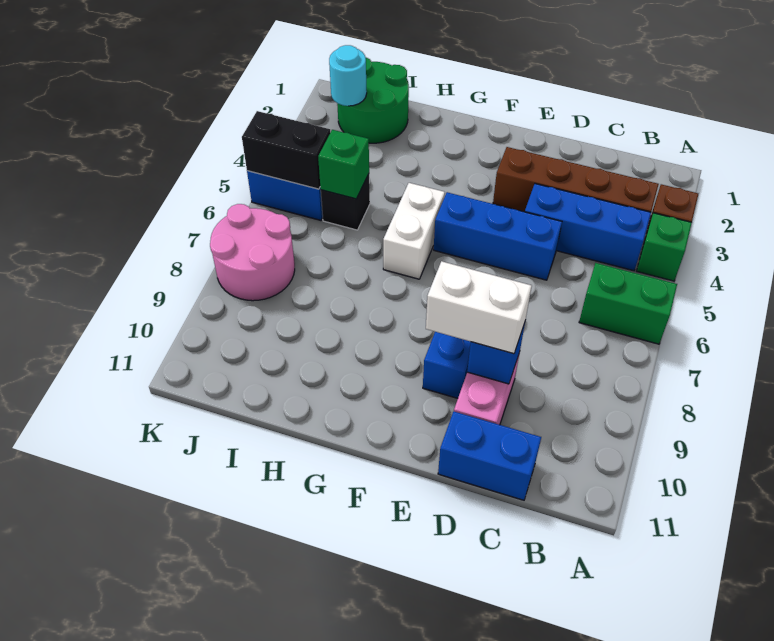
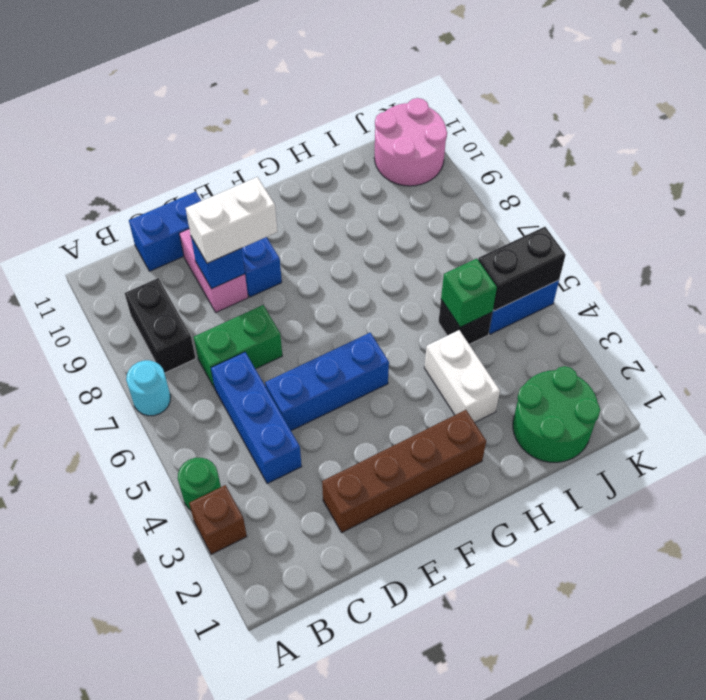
green brick A4 level 1 -> green round brick A4 level 1
green brick A6:B6 level 1 -> green brick C7:D7 level 1
brown brick B3:E3 level 1 -> brown brick D2:G2 level 1
blue brick B4:D4 level 1 -> blue brick C4:C6 level 1
none -> black brick B8:B9 level 1
white brick G5:G6 level 1 -> white brick H3:H4 level 1
cyan round brick J2 level 2 -> cyan round brick A7 level 1
pink round brick J7:K8 level 1 -> pink round brick J10:K11 level 1

